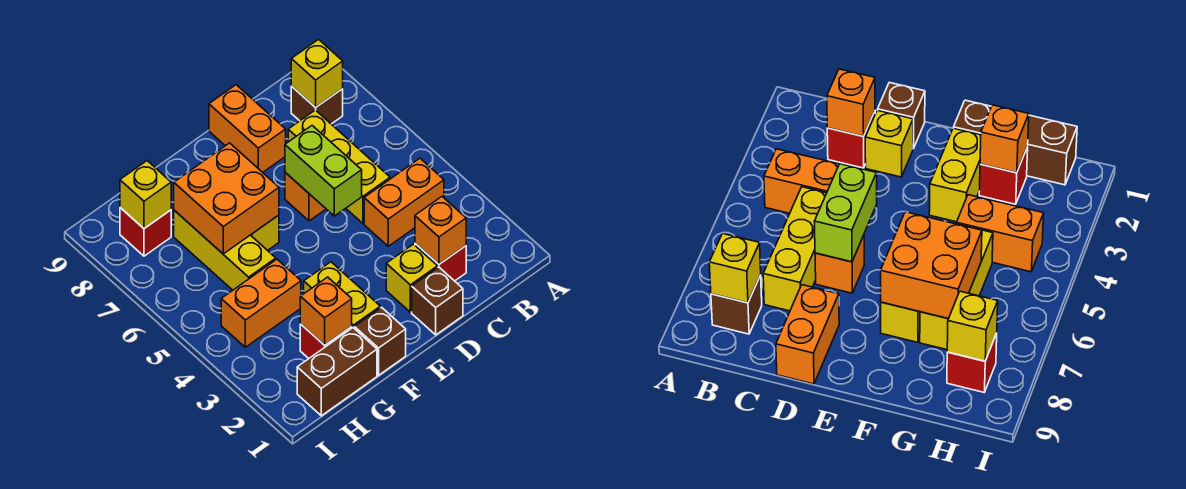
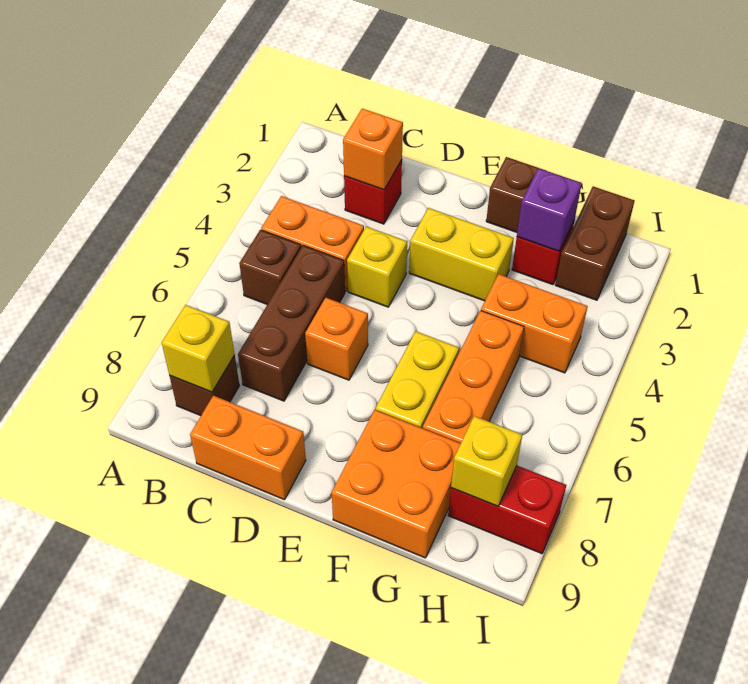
yellow brick C5:C7 level 1 -> brown brick C5:C7 level 1
brown brick D1 level 1 -> brown brick B5 level 1
yellow brick D2 level 1 -> yellow brick D4 level 1
lime brick D5:D6 level 2 -> none
orange brick D8:D9 level 1 -> orange brick C9:D9 level 1
yellow brick F2:F3 level 1 -> yellow brick E3:F3 level 1
orange brick F6:G7 level 2 -> orange brick F8:G9 level 1
brown brick G1:H1 level 1 -> brown brick H1:H2 level 1
orange brick G2 level 2 -> purple brick G2 level 2
yellow brick G5:G7 level 1 -> orange brick G5:G7 level 1
red brick H8 level 1 -> red brick H8:I8 level 1

